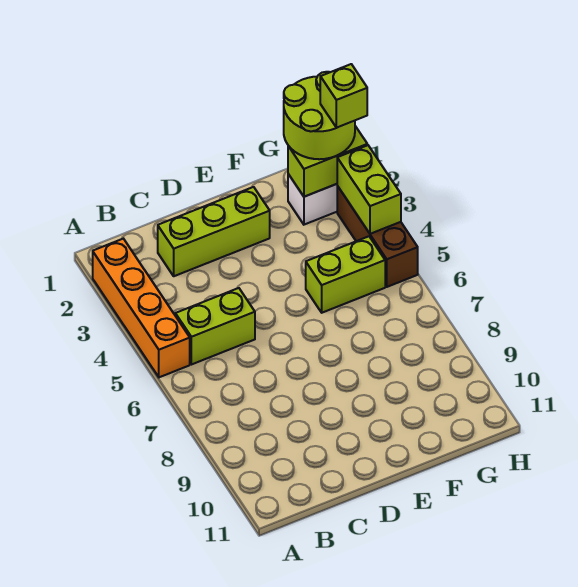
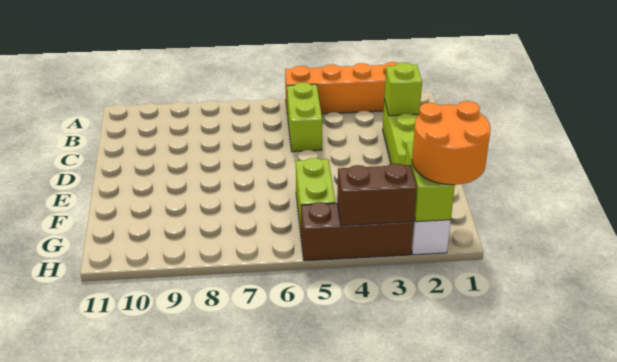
lime round brick G1:H2 level 3 -> orange round brick G1:H2 level 3
lime brick H2 level 4 -> lime brick C2 level 2
lime brick H3:H4 level 2 -> brown brick H3:H4 level 2

